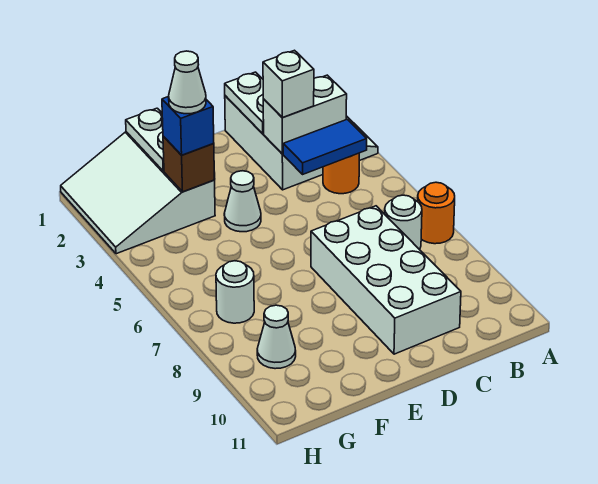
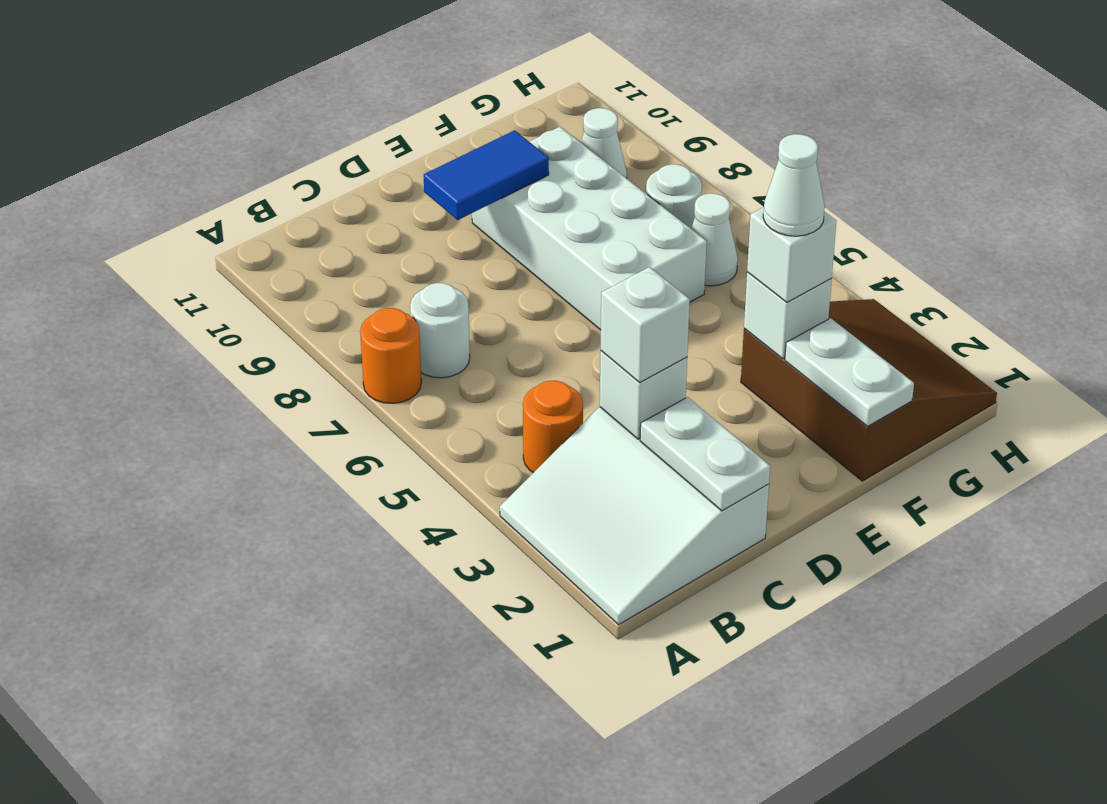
white brick B3:C3 level 2 -> white brick C3 level 2
blue tile B4:C4 level 2 -> blue tile D9:E9 level 2
white brick C7:D10 level 1 -> white brick E6:F9 level 1
white cone E4 level 1 -> white cone G6 level 1
white slope F1:H3 level 1 top F -> brown slope F1:H3 level 1 top F
brown brick F3 level 2 -> white brick F3 level 2
blue brick F3 level 3 -> white brick F3 level 3

